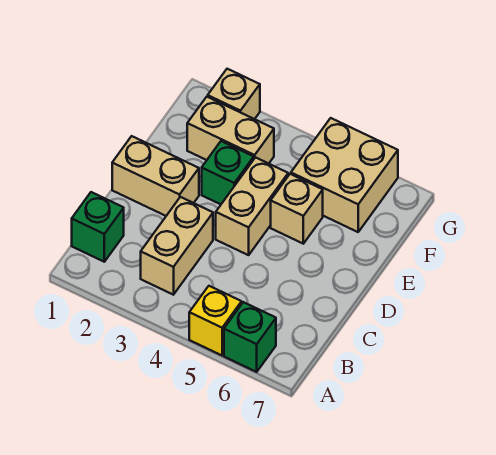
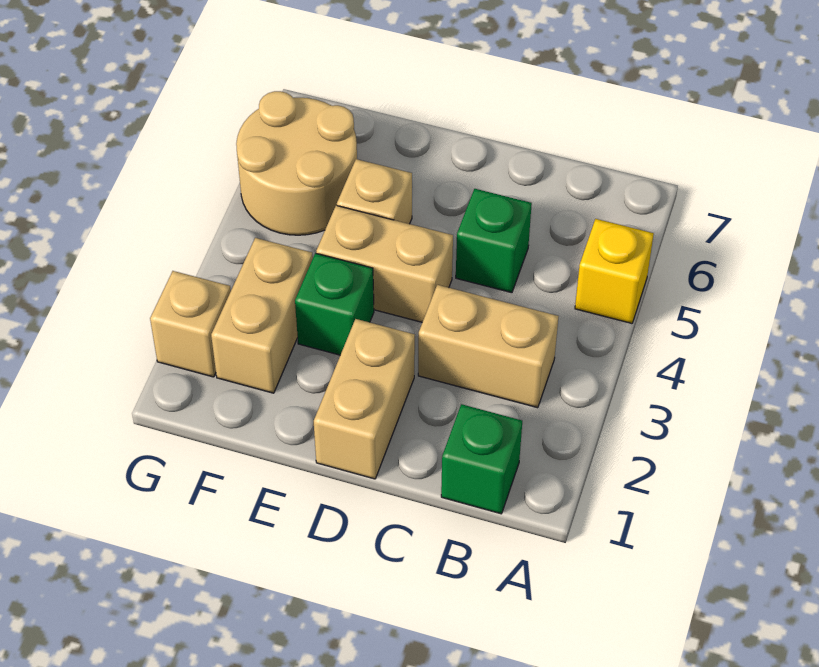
green brick A6 level 1 -> green brick C5 level 1
tan brick F5:G6 level 1 -> tan round brick F5:G6 level 1

